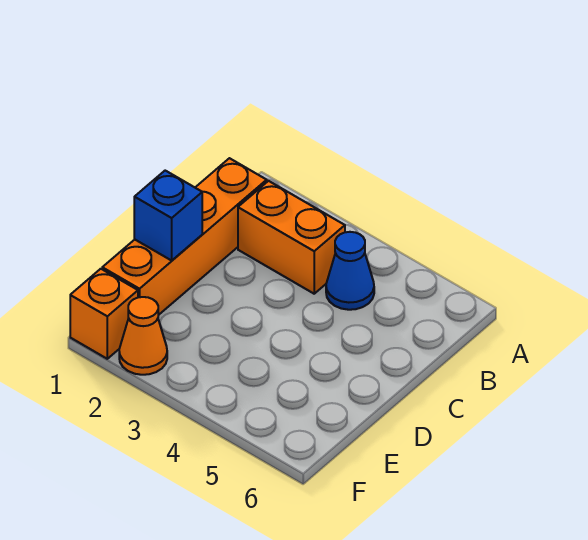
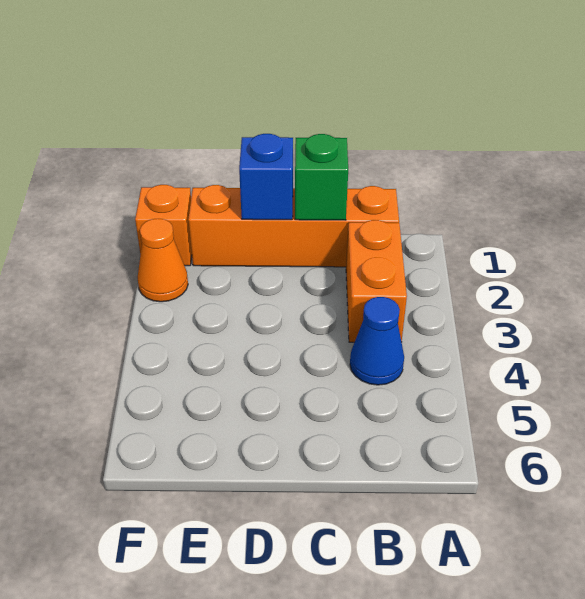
none -> green brick C1 level 2

